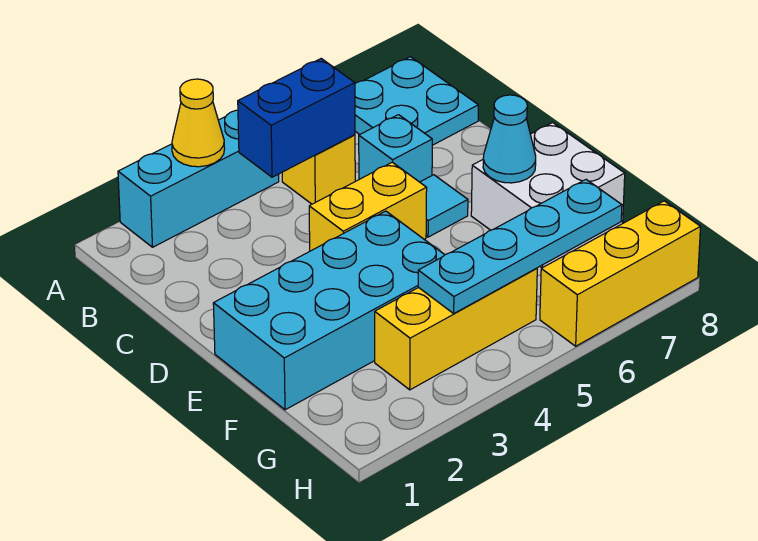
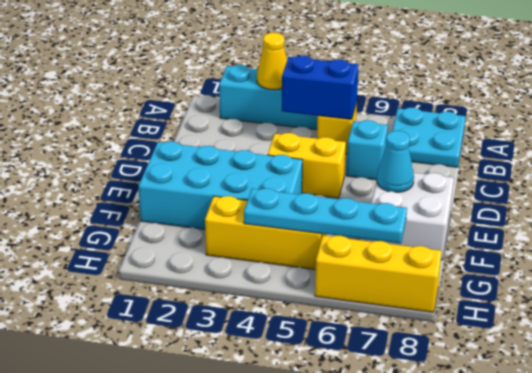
cyan tile D6 level 1 -> none

